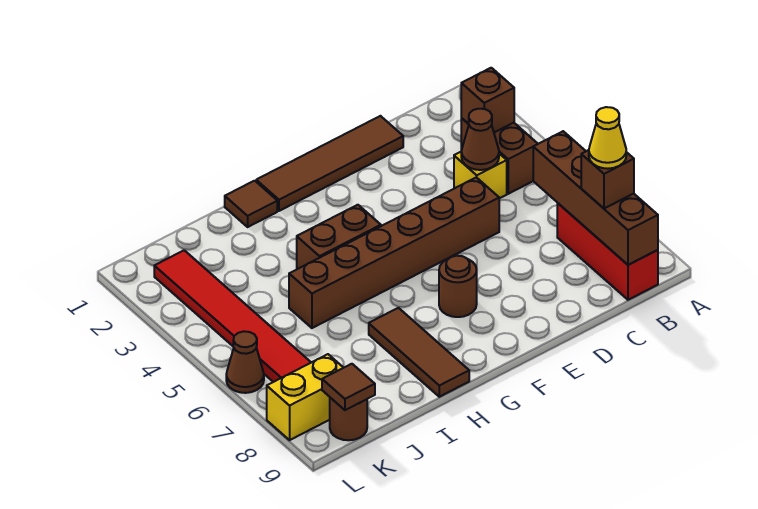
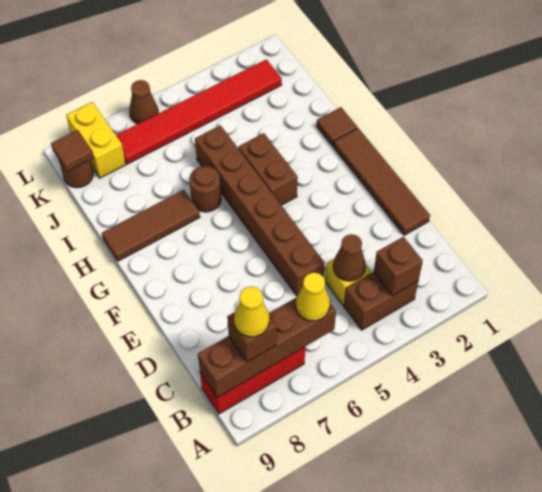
none -> yellow cone B6 level 3
brown round brick F7 level 1 -> brown round brick H6 level 1

